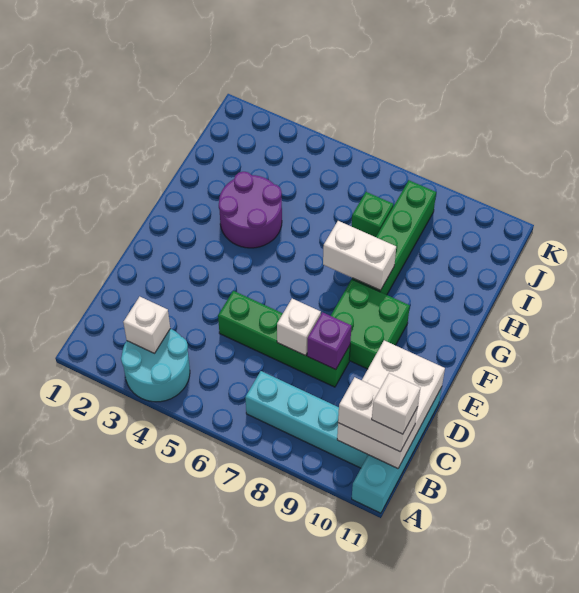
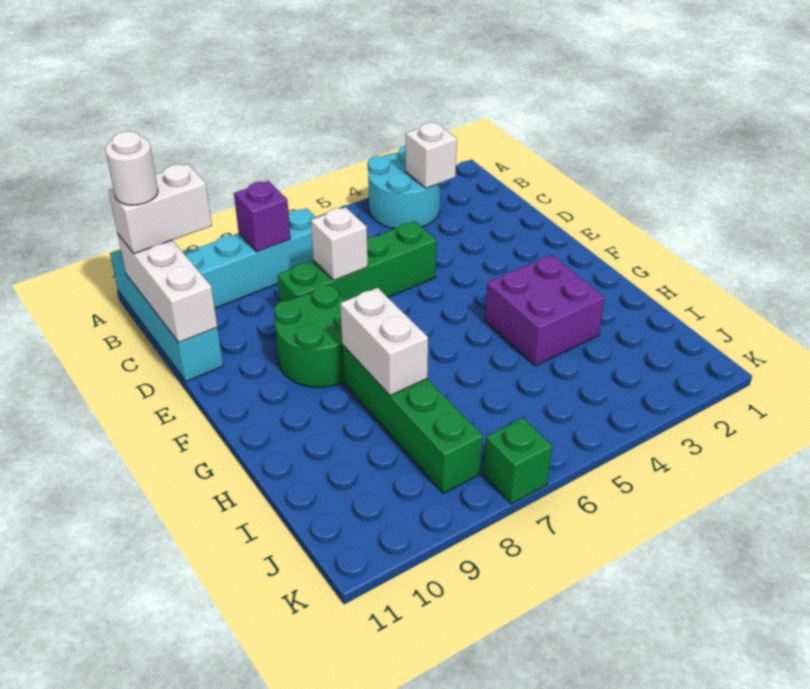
white brick B10:D11 level 2 -> white brick B11:D11 level 2
white brick B11 level 4 -> white round brick B11 level 4
purple brick D8 level 2 -> purple brick B8 level 2
green brick E8:F9 level 1 -> green round brick E8:F9 level 1
purple round brick G3:H4 level 1 -> purple brick G3:H4 level 1
white brick G7:G8 level 2 -> white brick G8:H8 level 2
green brick I7 level 1 -> green brick K7 level 1

